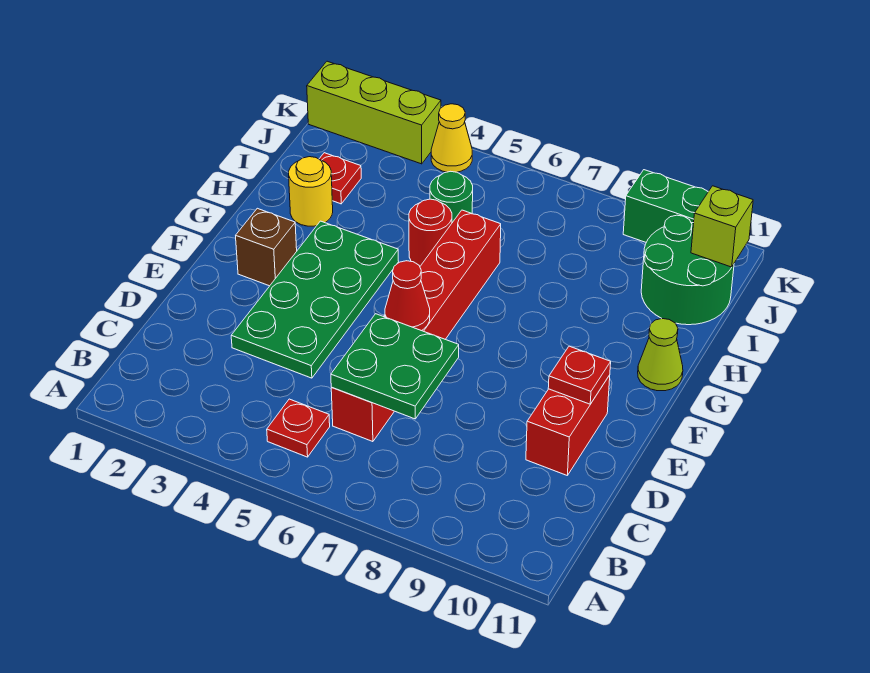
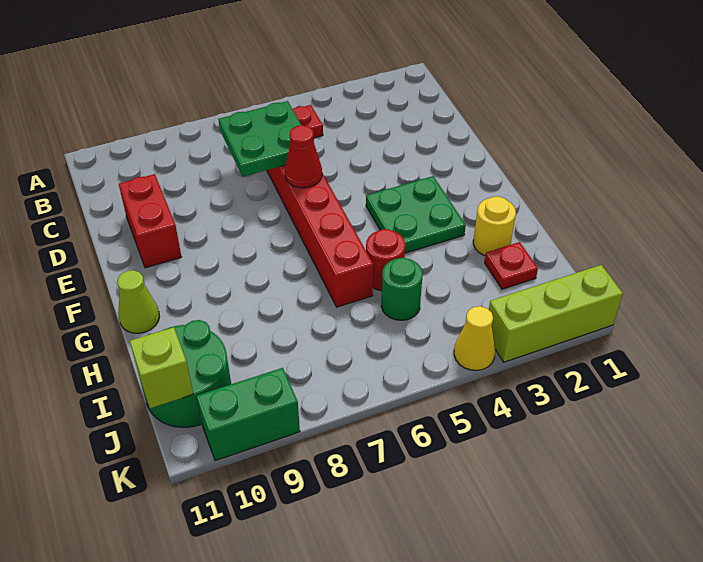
green plate D3:G4 level 1 -> green plate F3:G4 level 1
red plate E10 level 2 -> none
brown brick F2 level 1 -> none

